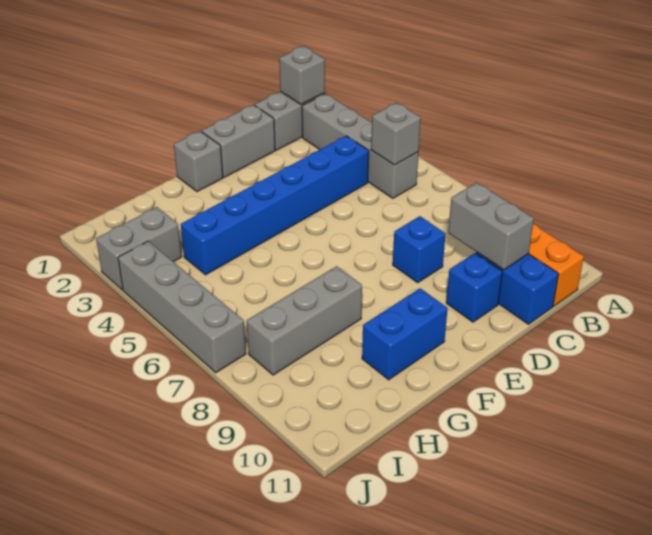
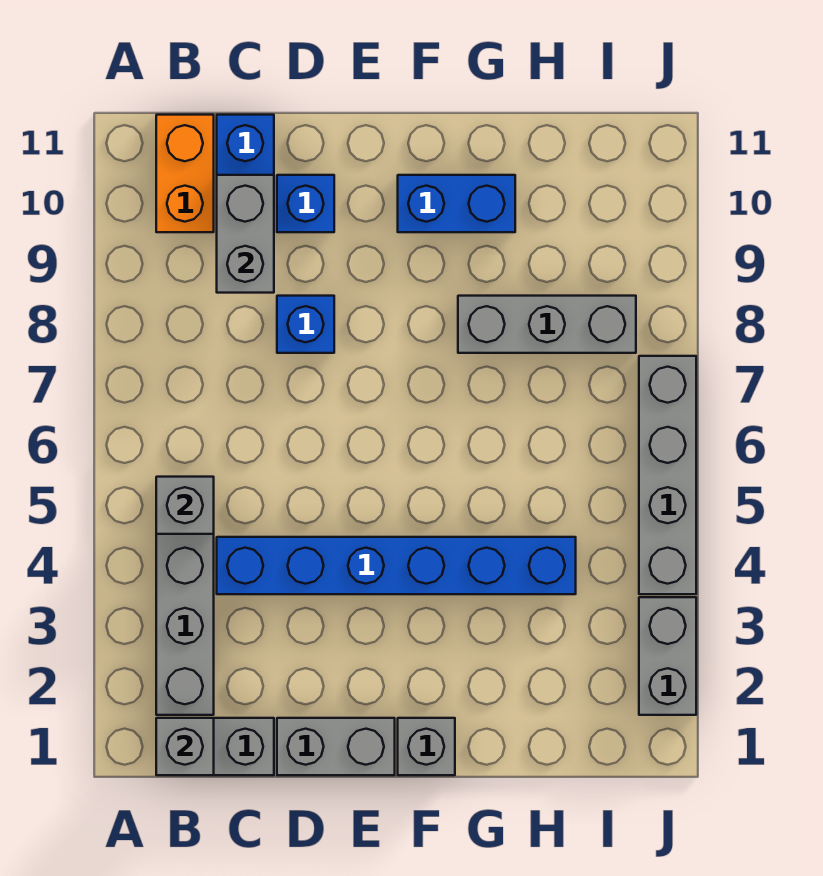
grey brick I3:J3 level 1 -> grey brick J2:J3 level 1

